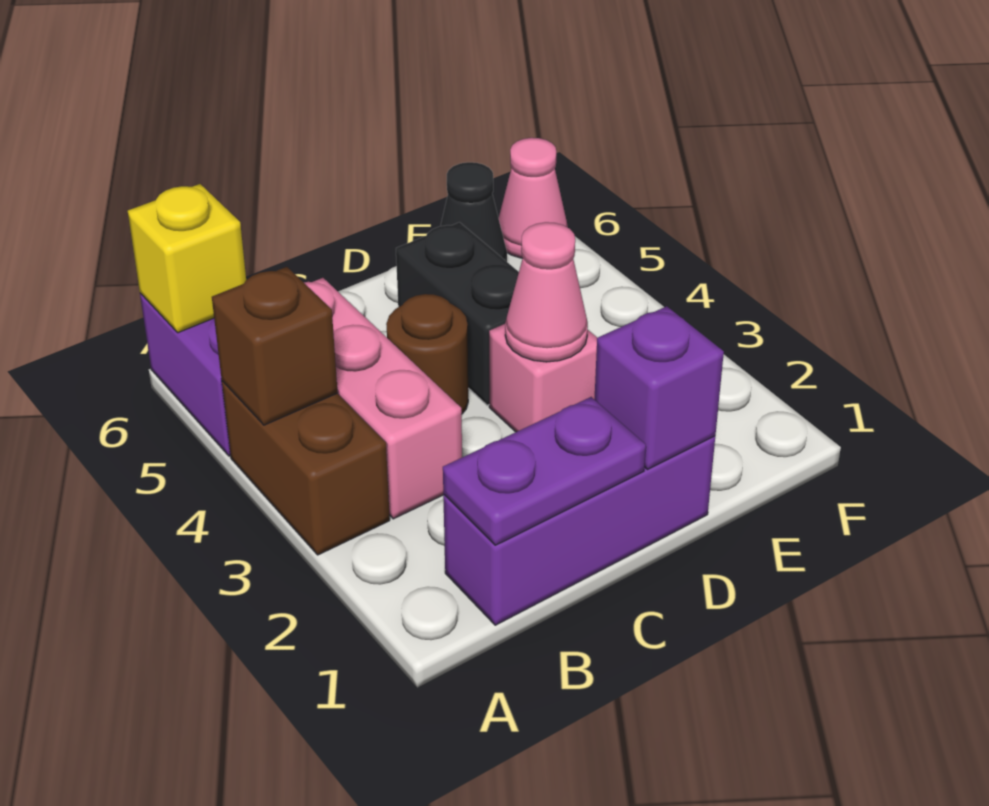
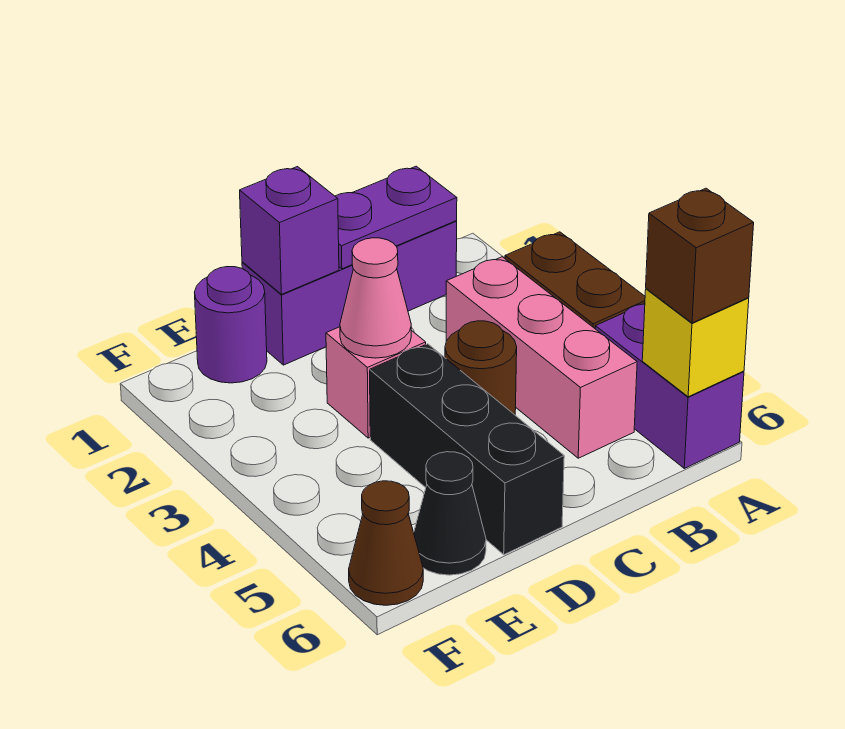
brown brick A4 level 2 -> brown brick A6 level 3
black brick D4:D5 level 1 -> black brick D4:D6 level 1
none -> purple round brick E1 level 1
pink cone F6 level 1 -> brown cone F6 level 1

